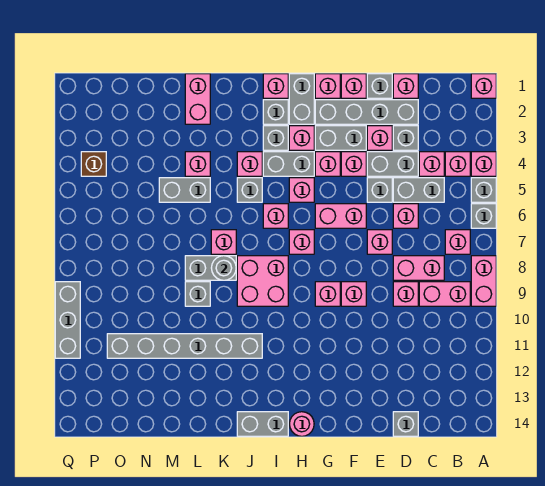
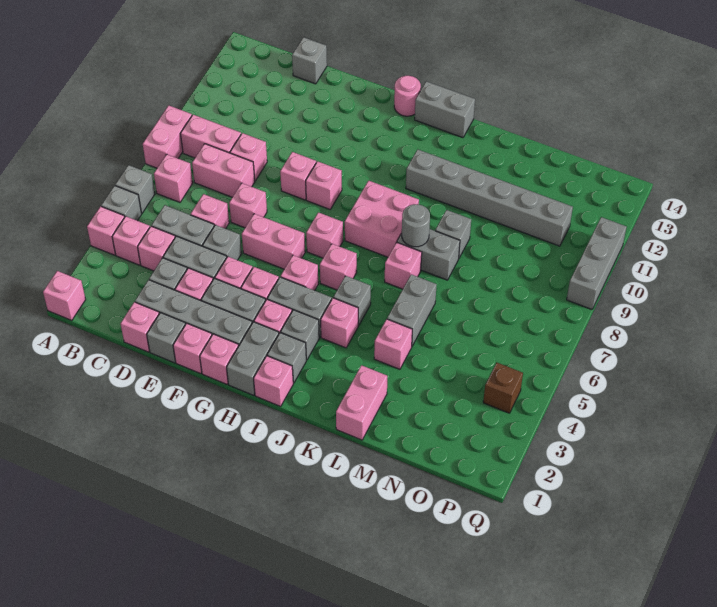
grey brick L5:M5 level 1 -> grey brick L5:L6 level 1

